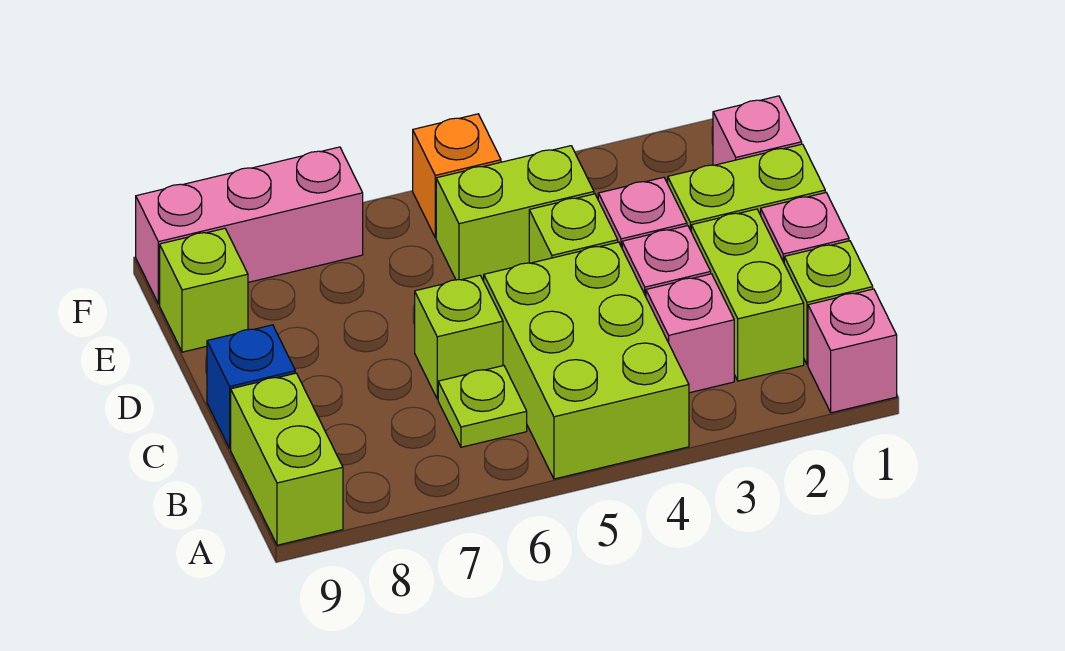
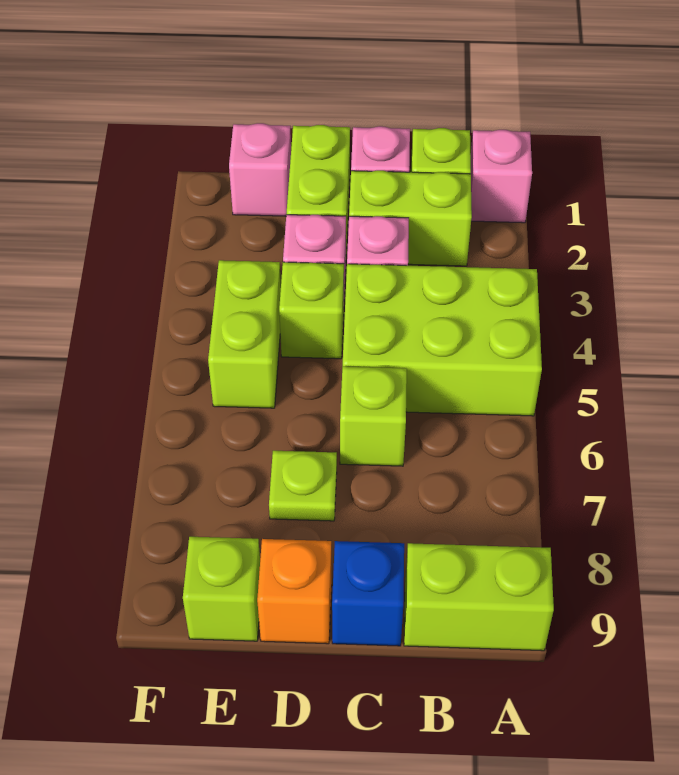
pink brick B3 level 1 -> none
lime plate B6 level 1 -> lime plate D7 level 1
orange brick F5 level 1 -> orange brick D9 level 1
pink brick F7:F9 level 1 -> none

